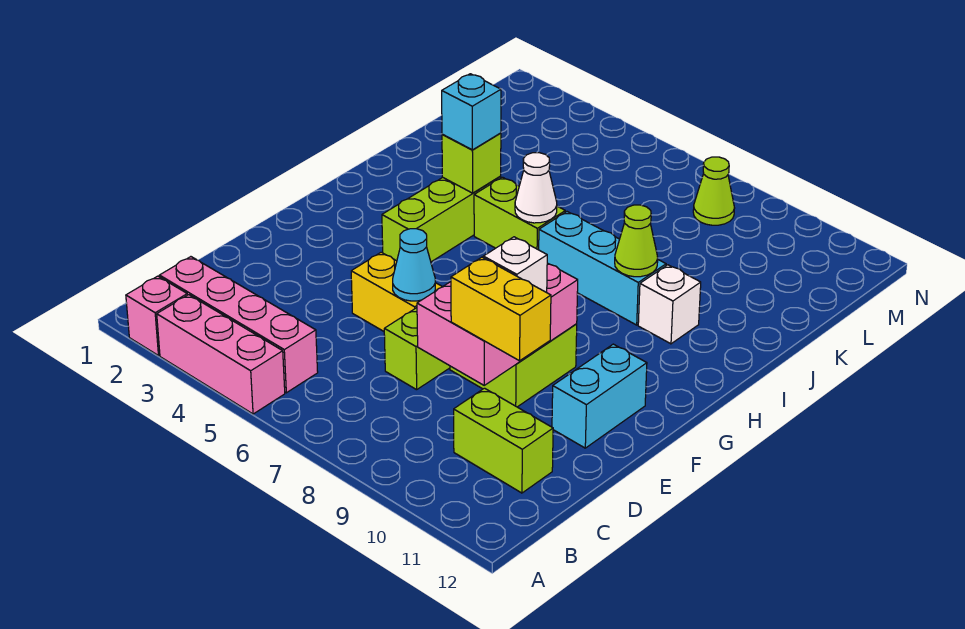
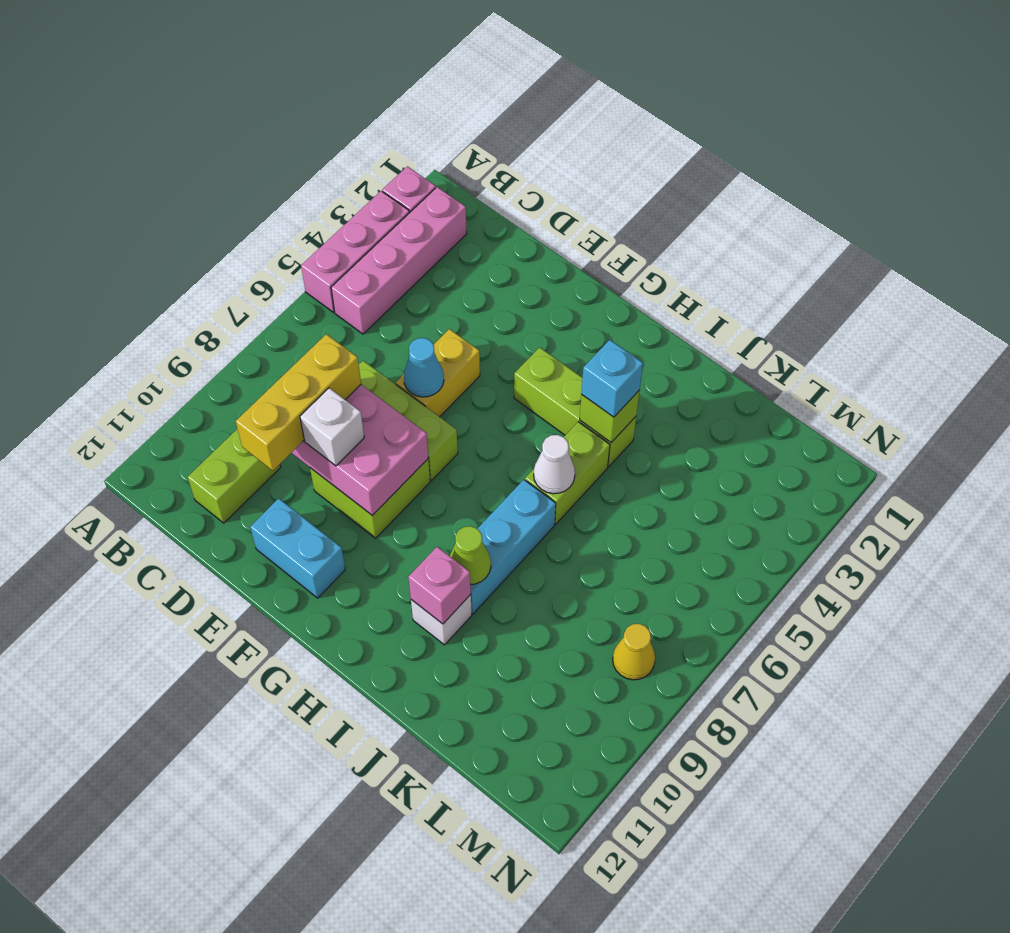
yellow brick D9:D10 level 3 -> yellow brick D8:D10 level 3
none -> pink brick I10 level 2
lime cone M8 level 1 -> yellow cone M8 level 1

